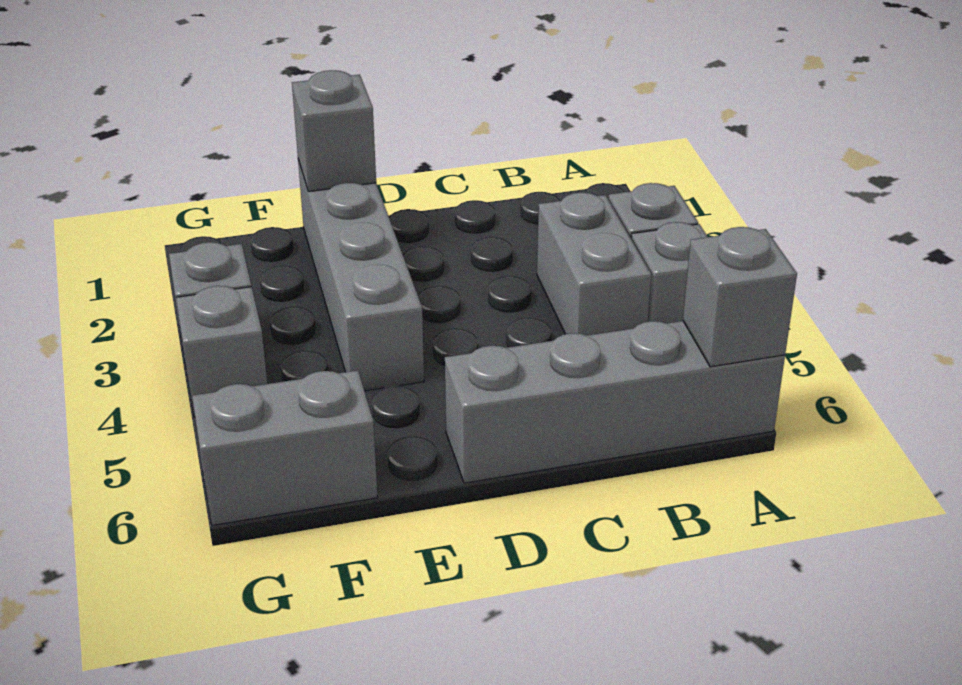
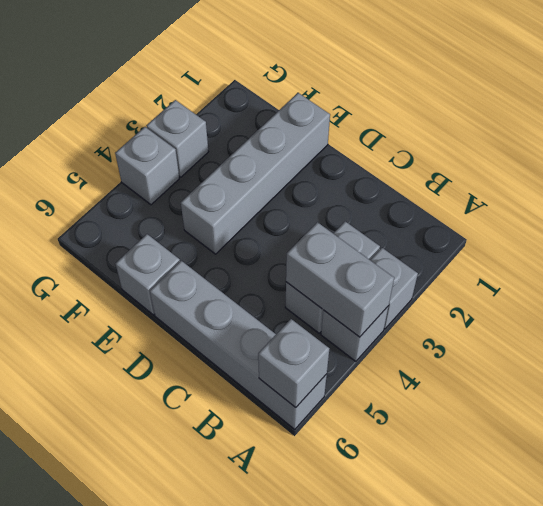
grey brick E1 level 2 -> grey brick E6 level 1
grey brick F6:G6 level 1 -> grey brick A4:B4 level 2

